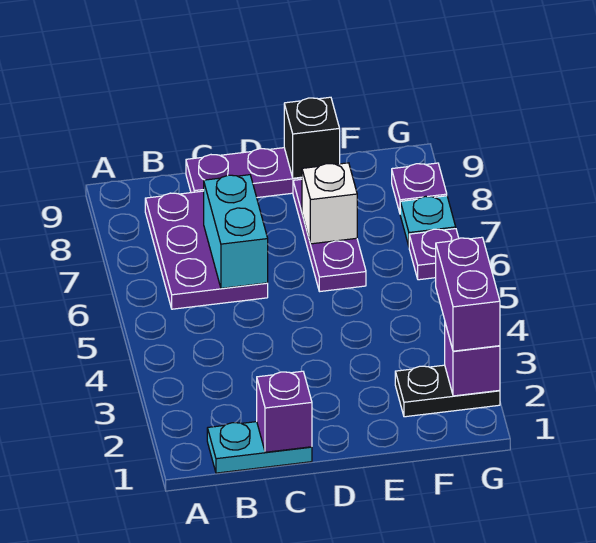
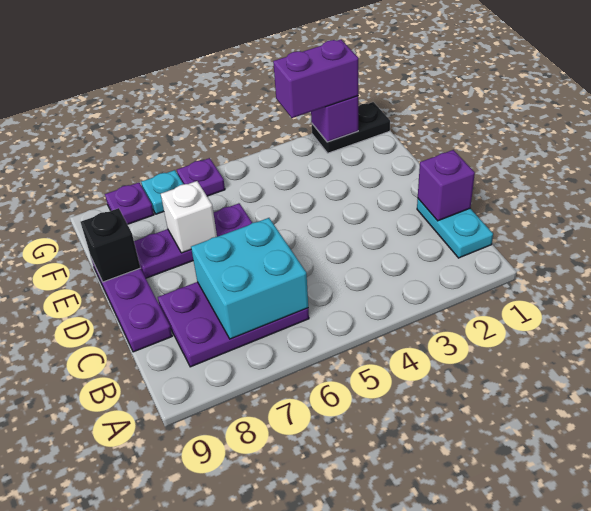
cyan brick C6:C7 level 2 -> cyan brick B6:C7 level 2
black plate F2:G2 level 1 -> black plate G1:G2 level 1

